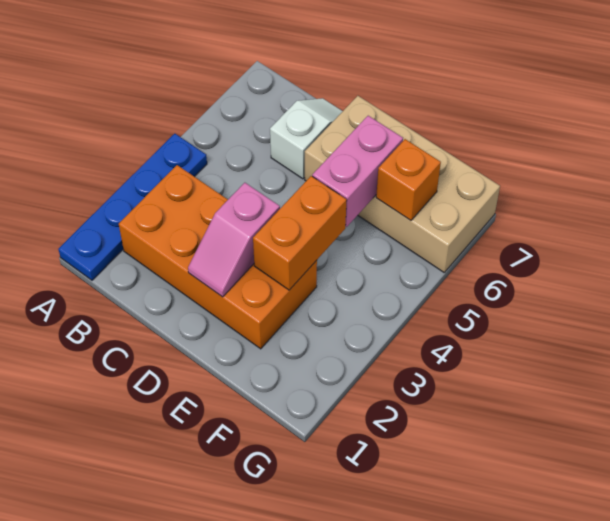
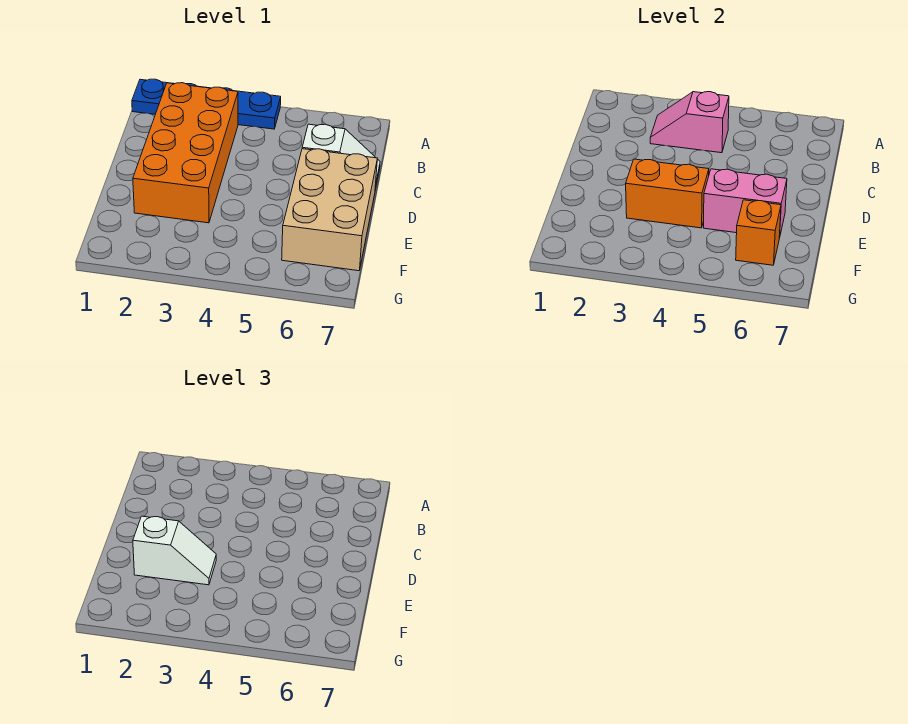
pink slope D2:D3 level 2 top 3 -> pink slope B3:B4 level 2 top 4
tan brick D6:G7 level 1 -> tan brick D6:F7 level 1
none -> white slope E2:E3 level 3 top 2

